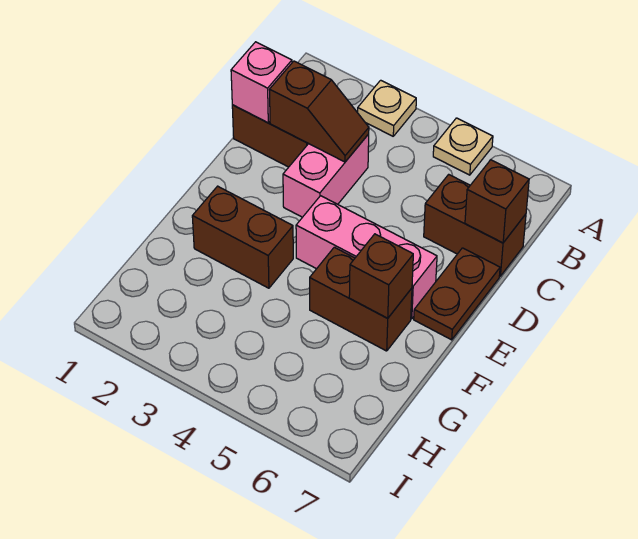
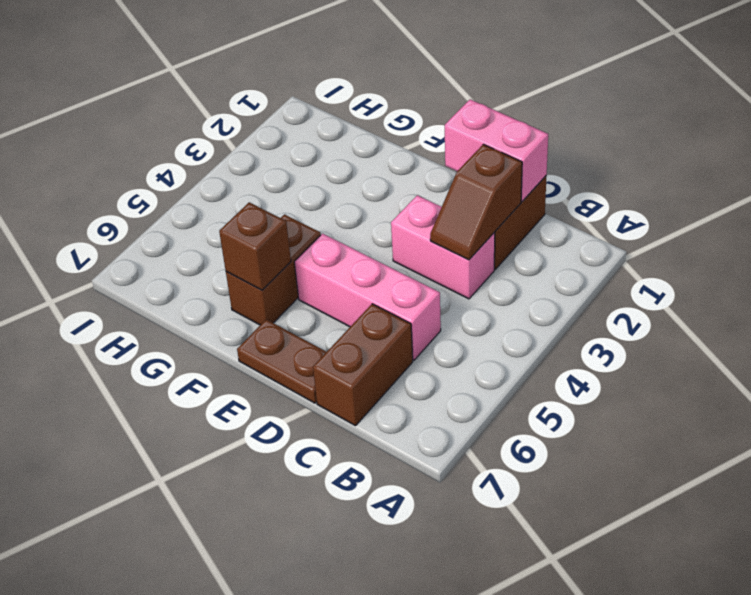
tan plate A3 level 1 -> none
tan plate A5 level 1 -> none
pink brick C1 level 2 -> pink brick C1:D1 level 2
brown brick C7 level 2 -> none
pink brick E4:E6 level 1 -> pink brick C5:E5 level 1
brown brick F2:F3 level 1 -> none

